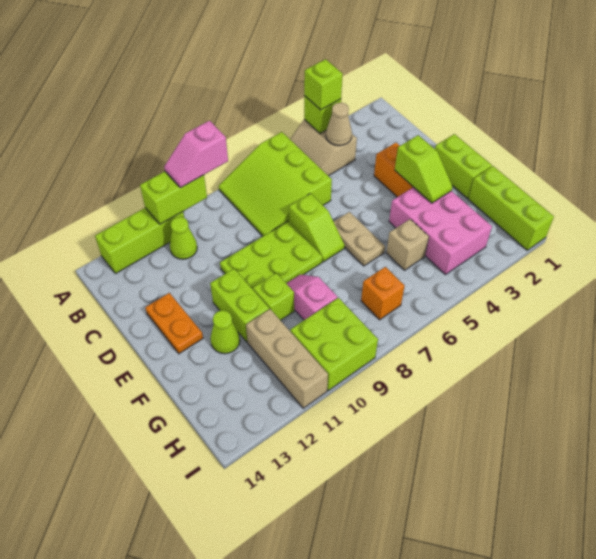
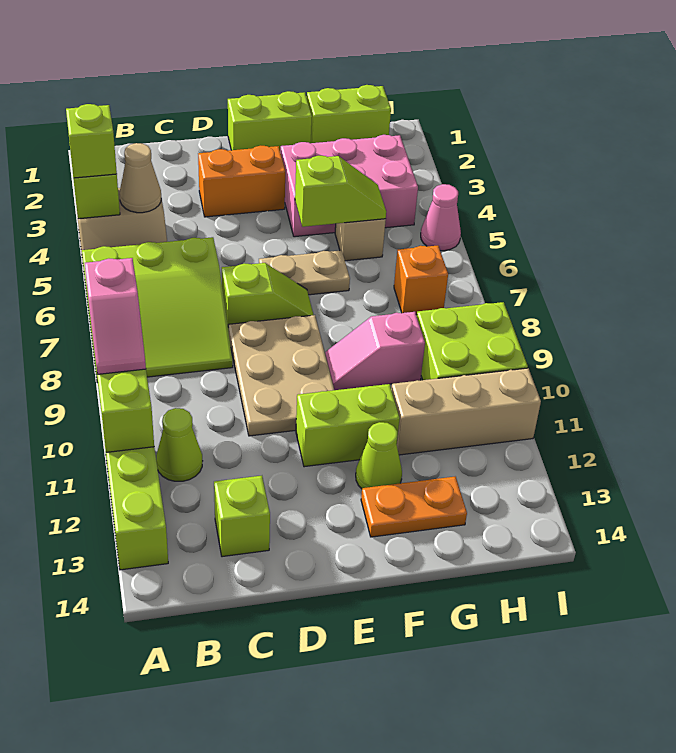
lime plate D8:E10 level 1 -> tan plate D8:E10 level 1
orange plate D13:E13 level 1 -> orange plate F13:G13 level 1
lime slope E3:F3 level 2 top E -> lime slope F5:G5 level 2 top F
lime brick F10 level 1 -> lime brick C13 level 1
lime brick G1:I1 level 1 -> lime brick G1:H1 level 1
none -> pink cone I5 level 1

